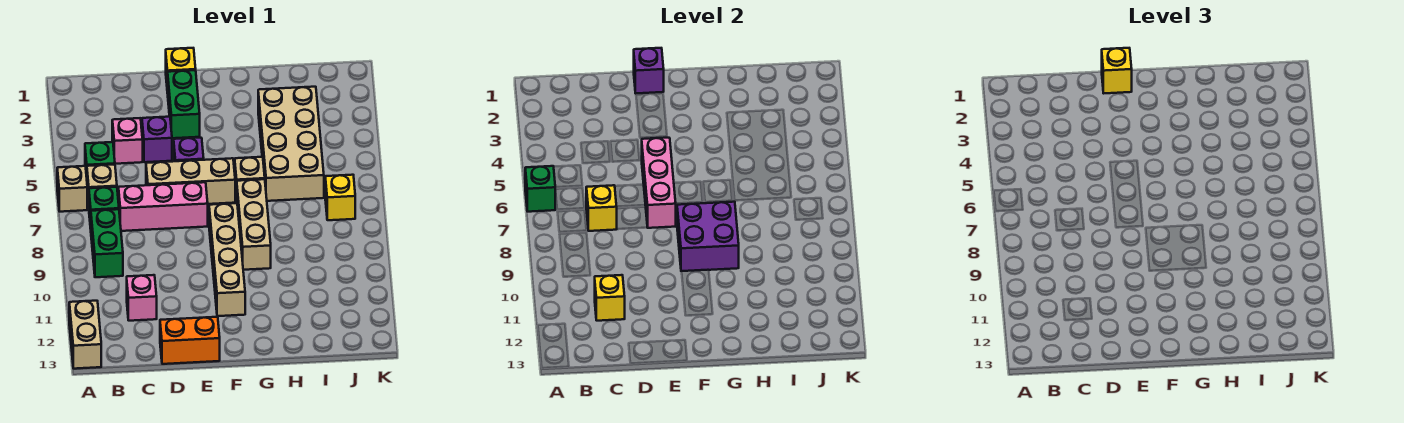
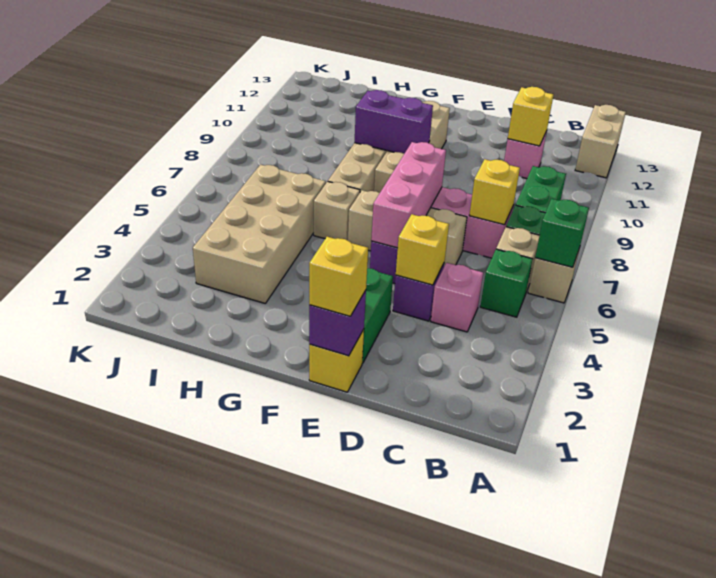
orange brick D13:E13 level 1 -> none
purple brick F8:G9 level 2 -> purple brick F9:G9 level 2
yellow brick J7 level 1 -> yellow brick D4 level 2

